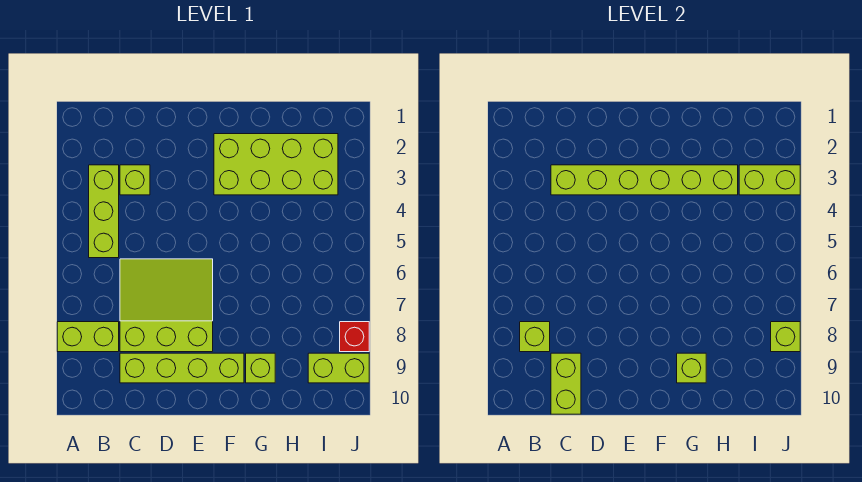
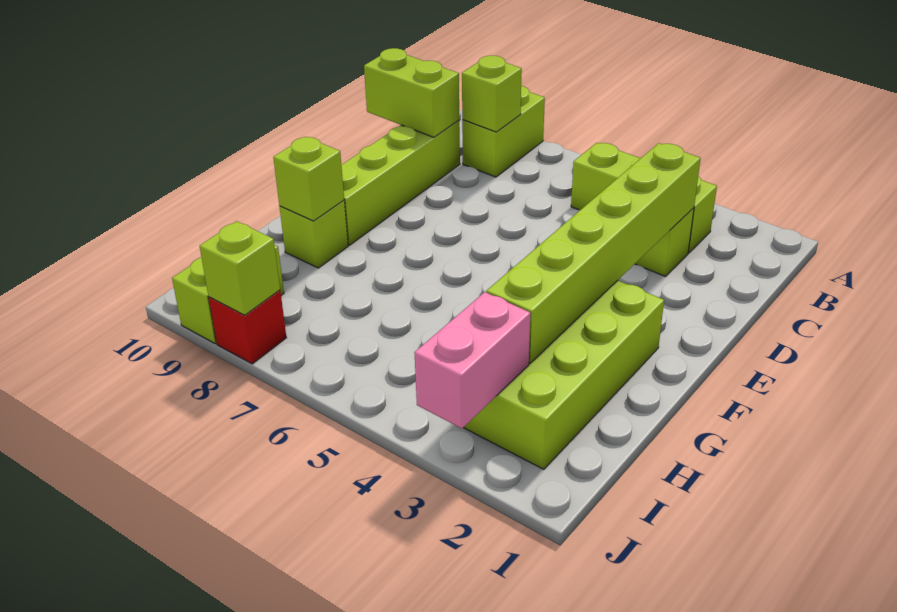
lime slope C6:E8 level 1 top 8 -> none
lime brick I3:J3 level 2 -> pink brick I3:J3 level 2

